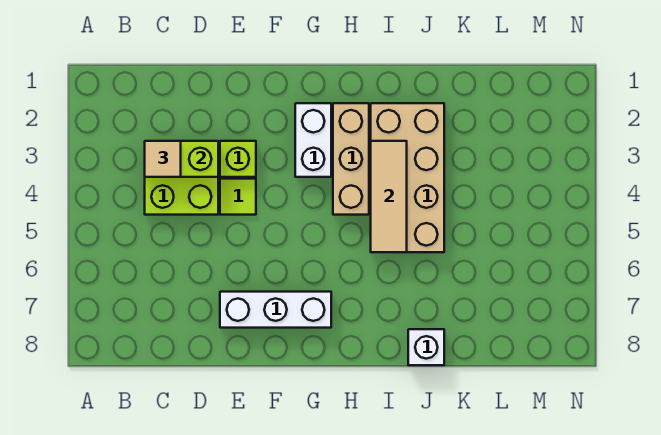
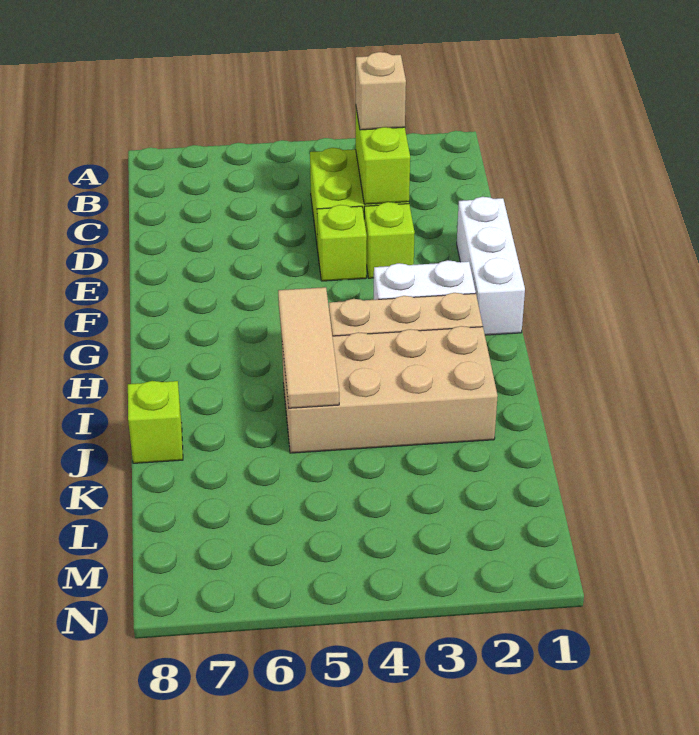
tan tile C3 level 3 -> tan brick C3 level 3
lime tile E4 level 1 -> lime brick E4 level 1
white brick E7:G7 level 1 -> white brick E1:G1 level 1
tan tile I3:I5 level 2 -> tan tile H5:J5 level 2
white brick J8 level 1 -> lime brick J8 level 1

